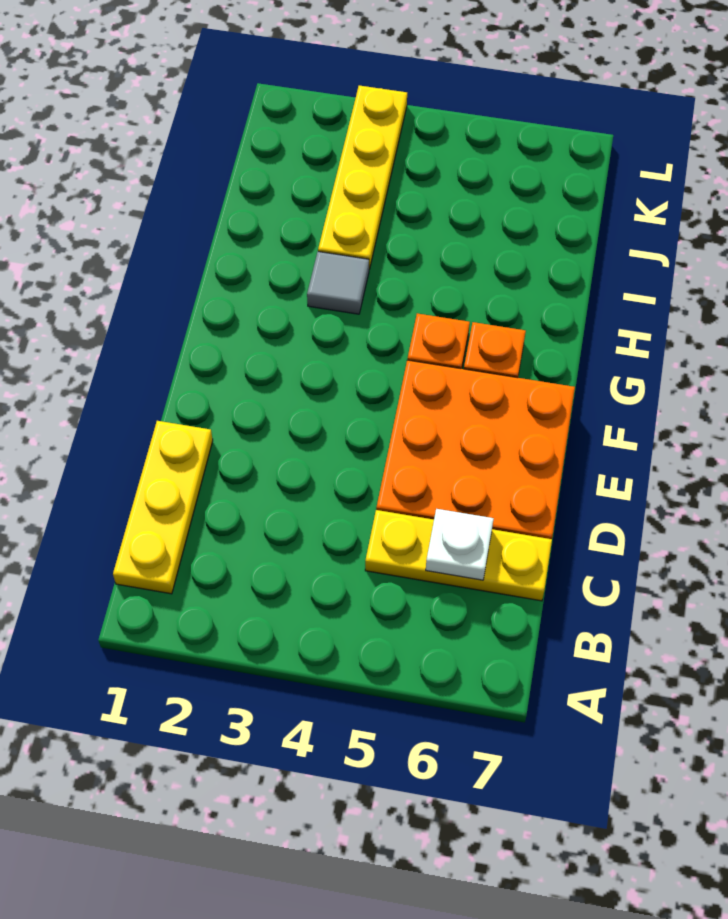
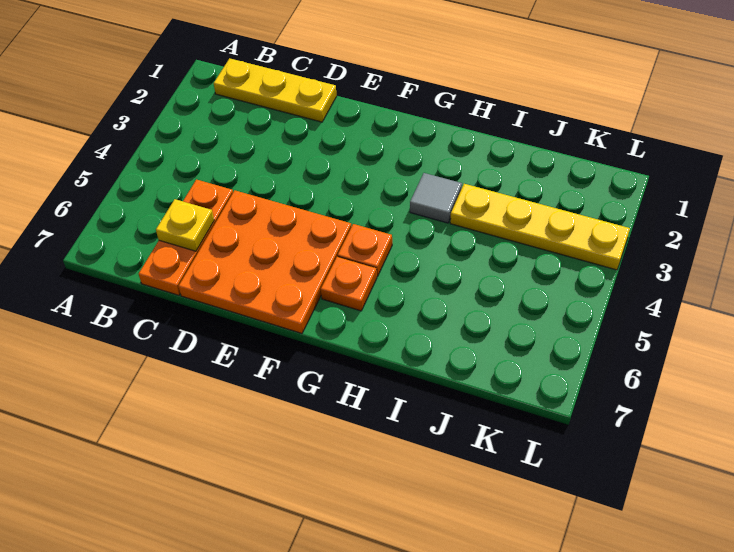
yellow plate C5:C7 level 1 -> orange plate C5:C7 level 1
white plate C6 level 2 -> yellow plate C6 level 2

